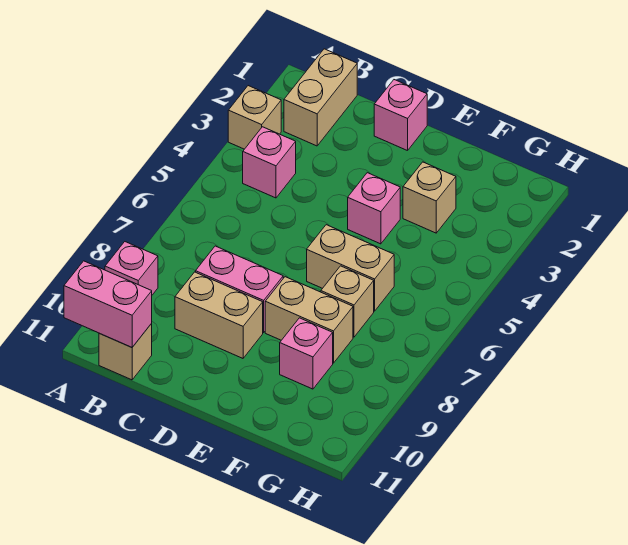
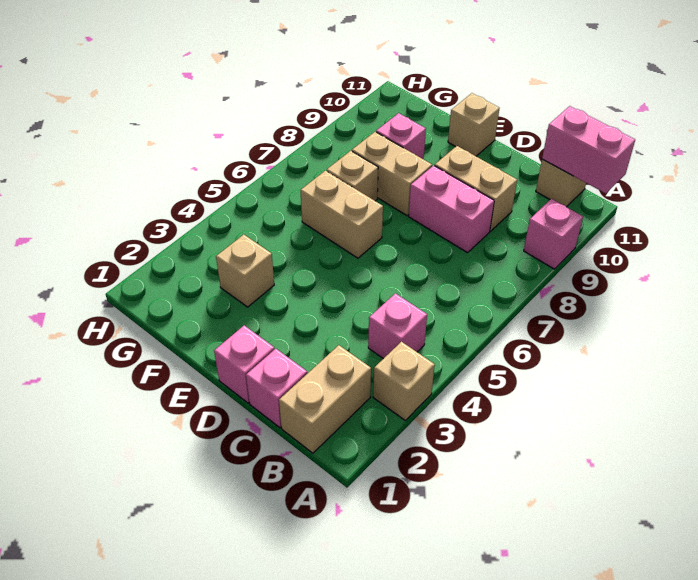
pink brick E4 level 1 -> pink brick C1 level 1
none -> tan brick E11 level 1

